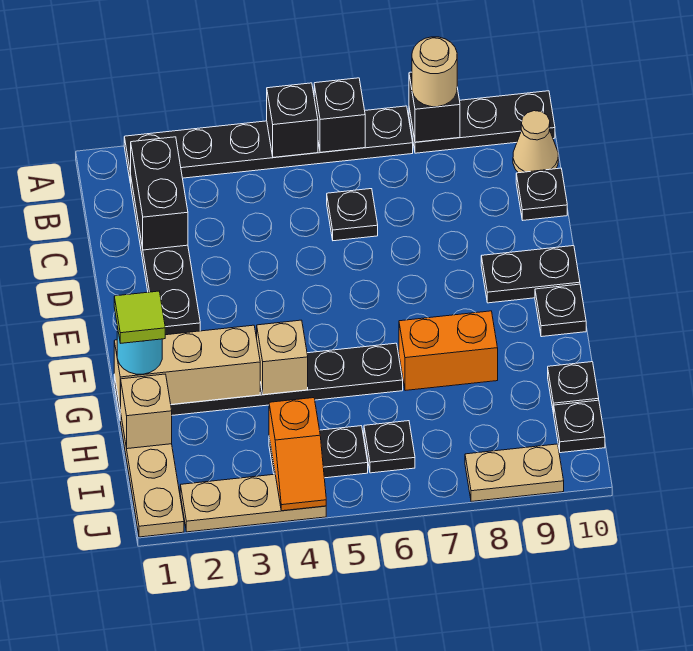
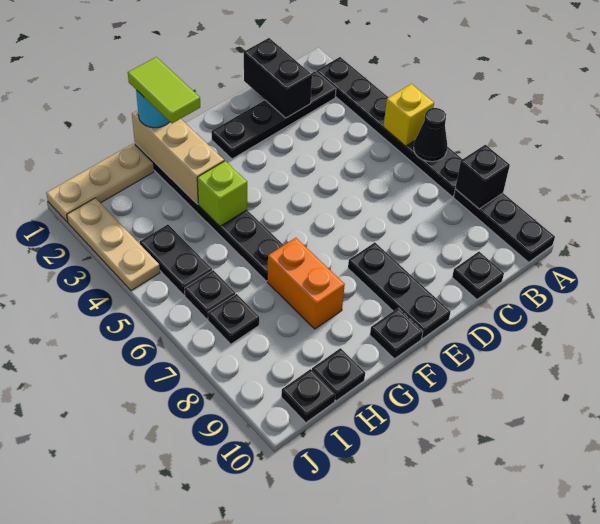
black brick A5 level 2 -> yellow brick A5 level 2
black brick A6 level 2 -> black cone A6 level 2
tan round brick A8 level 3 -> none
black brick B2:C2 level 2 -> black brick C1:C2 level 2
tan cone B10 level 1 -> none
black plate C6 level 1 -> black plate I7 level 1
black plate E9:E10 level 1 -> black plate E8:E10 level 1
lime tile G1 level 4 -> lime tile G1:G2 level 4
tan brick G4 level 2 -> lime brick G4 level 2
tan brick H1 level 2 -> none
orange slope I4:J4 level 2 top I -> none
tan plate J8:J9 level 1 -> none

